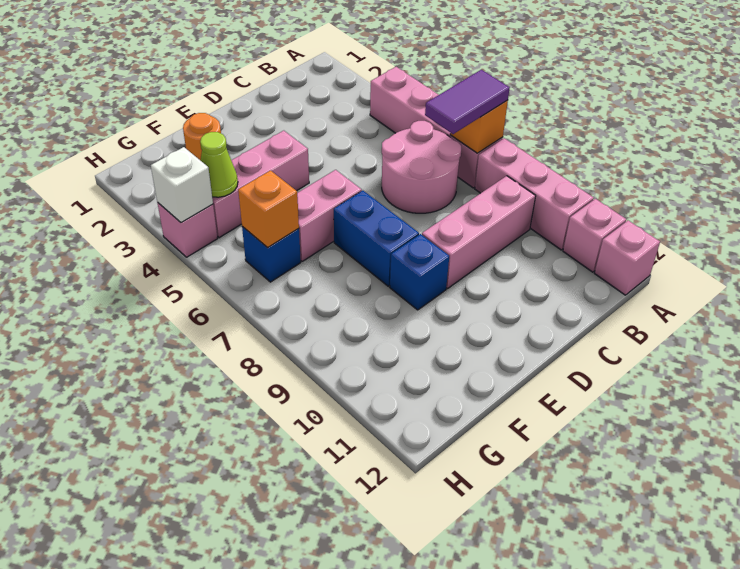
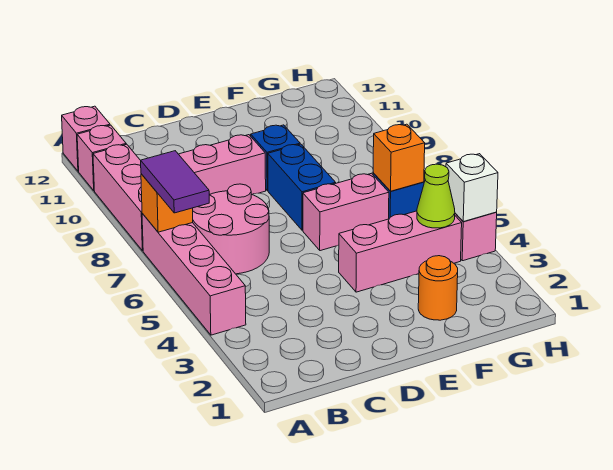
purple tile A7:B7 level 3 -> purple tile A6:A7 level 3

